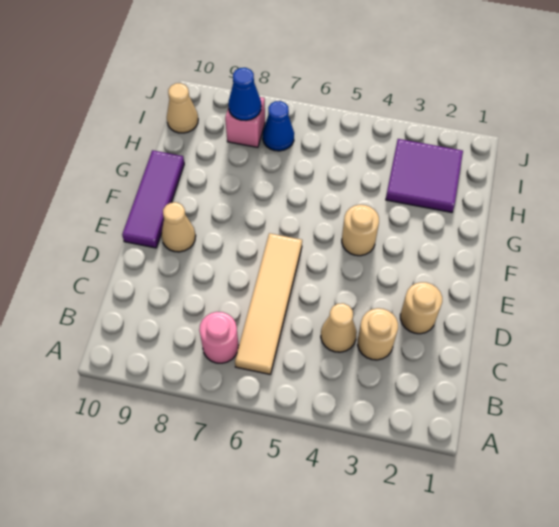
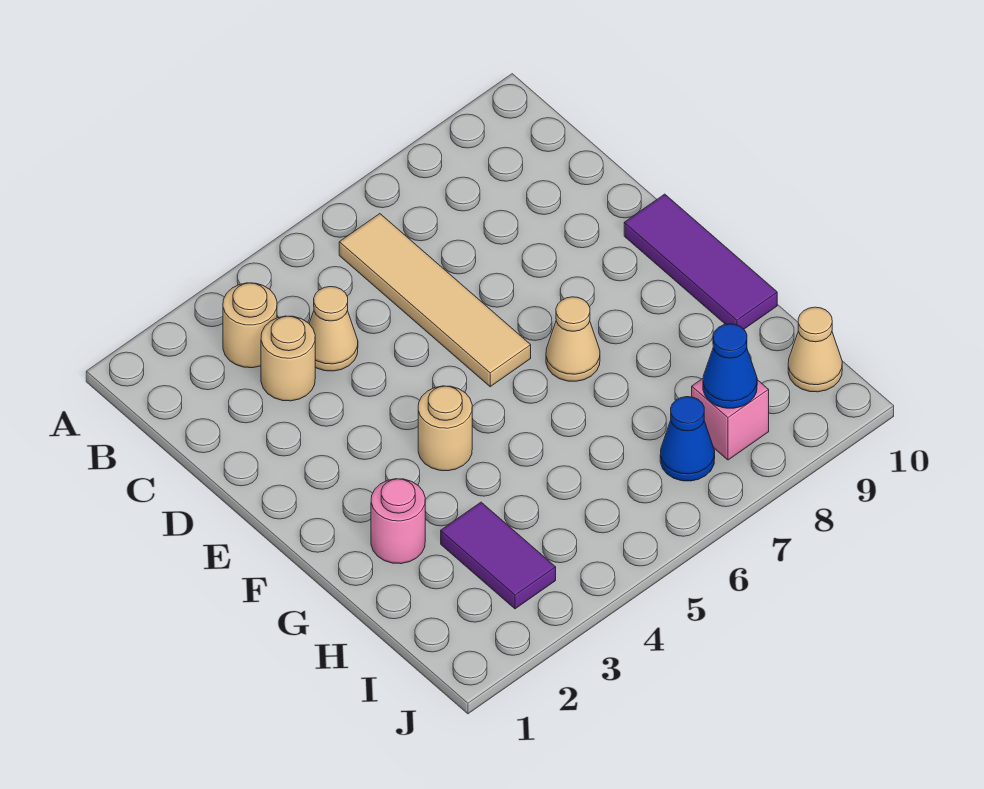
pink round brick B7 level 1 -> pink round brick G2 level 1
tan round brick D2 level 1 -> tan round brick B3 level 1
tan cone E9 level 1 -> tan cone F7 level 1
purple tile H2:I3 level 1 -> purple tile H3:I3 level 1

